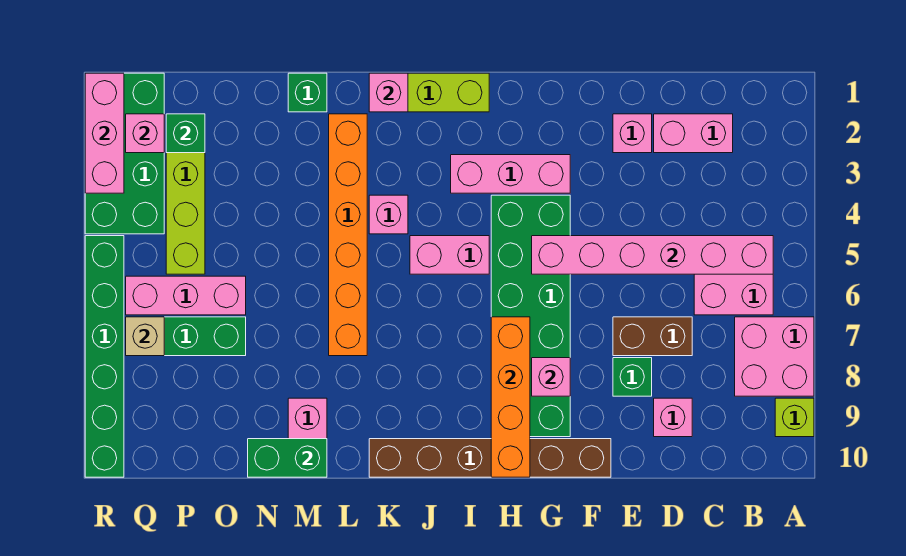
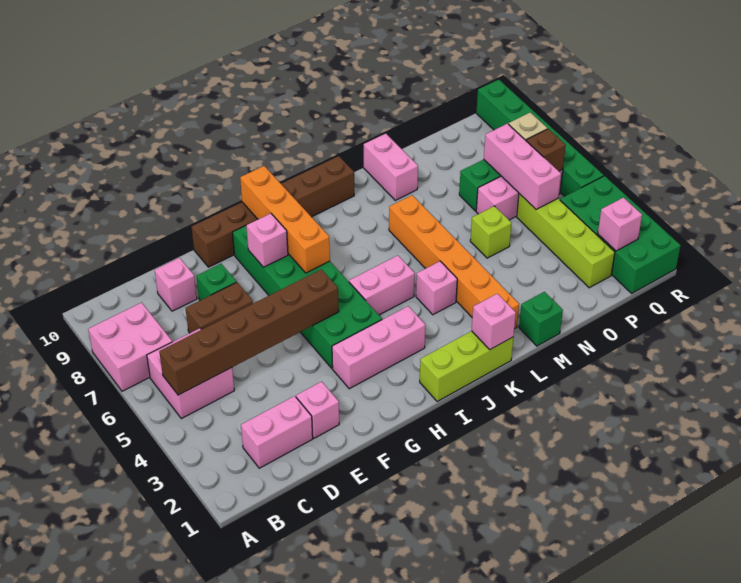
lime brick A9 level 1 -> lime brick N5 level 1
pink brick B5:G5 level 2 -> brown brick B5:G5 level 2
green brick M10:N10 level 2 -> none
green brick P2 level 2 -> none
none -> brown brick Q6 level 2
pink brick R1:R3 level 2 -> pink brick P5:P7 level 2

